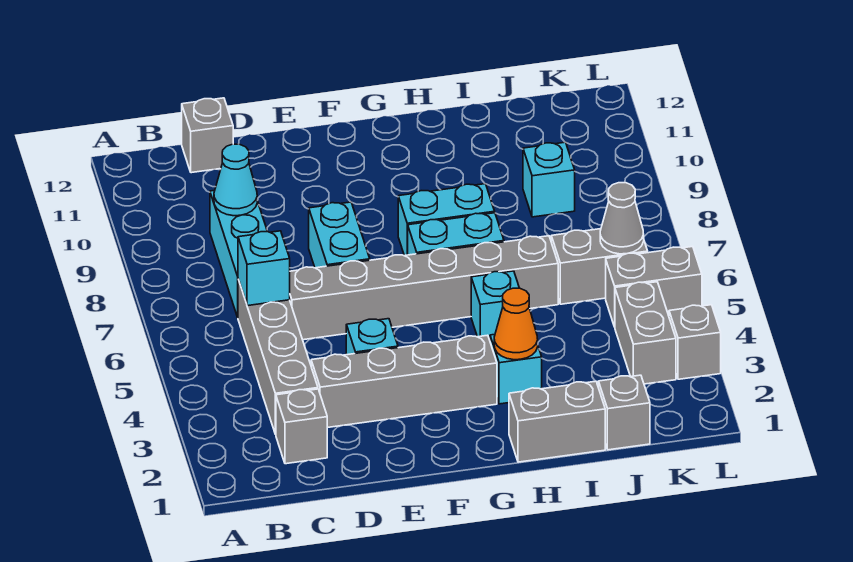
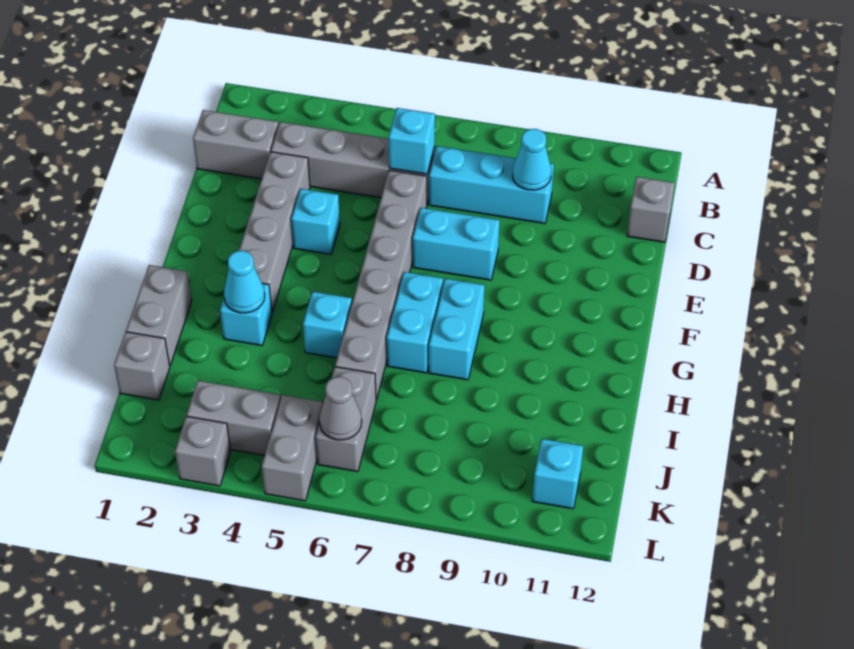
grey brick C2 level 1 -> grey brick C1:C2 level 1
orange cone H3 level 2 -> cyan cone H3 level 2
cyan brick J9 level 1 -> cyan brick K11 level 1

